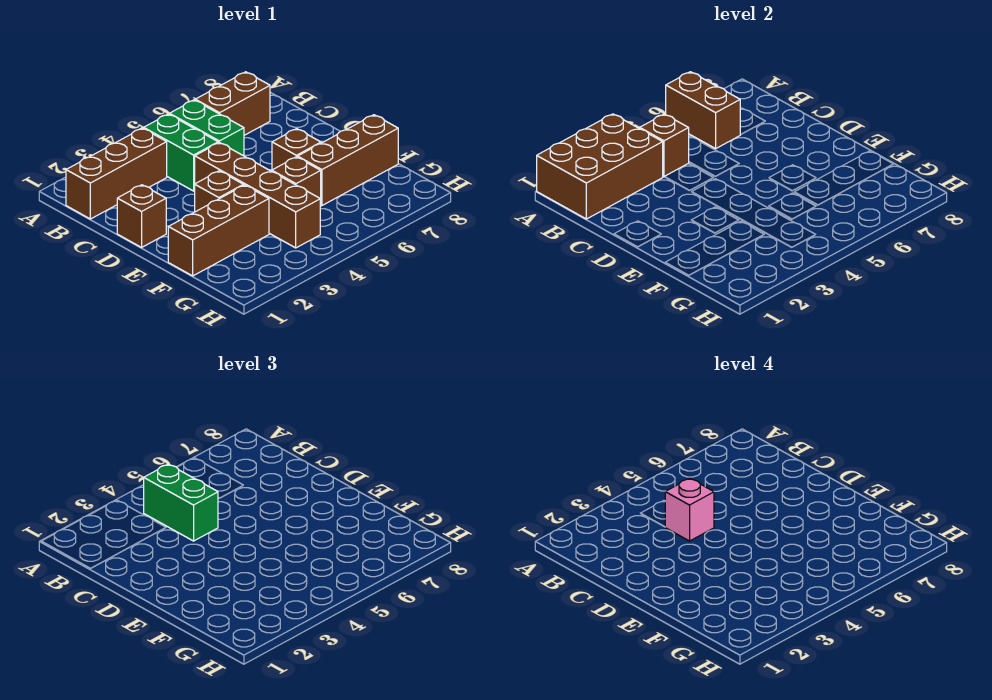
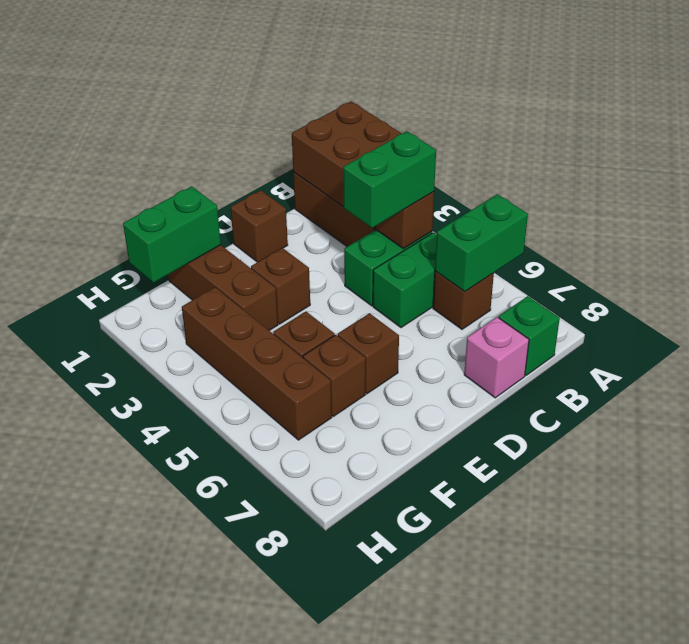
brown brick A6:B6 level 2 -> green brick A6:B6 level 2
brown brick B6:B7 level 1 -> brown brick B6 level 1
none -> green brick B8 level 1
pink brick C4 level 4 -> pink brick C8 level 1
brown brick D4:G4 level 1 -> brown brick G3:G6 level 1
none -> green brick F1:G1 level 2
brown brick F6:F8 level 1 -> brown brick F6 level 1

